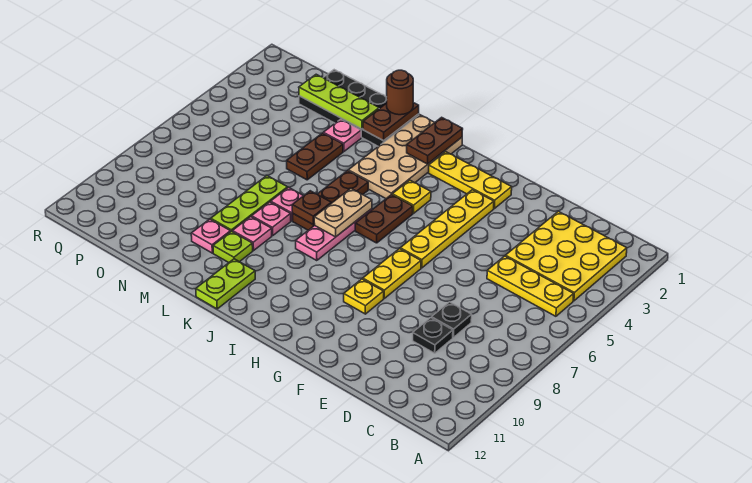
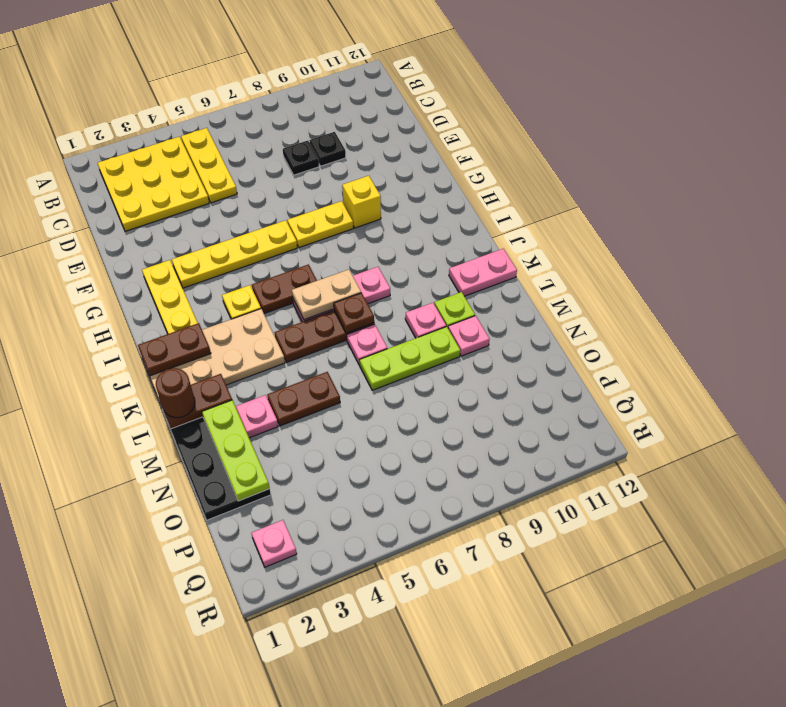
yellow plate G9 level 1 -> yellow brick G9 level 1
lime plate K11:K12 level 1 -> pink plate K11:K12 level 1
pink plate L8 level 1 -> pink plate Q2 level 1

